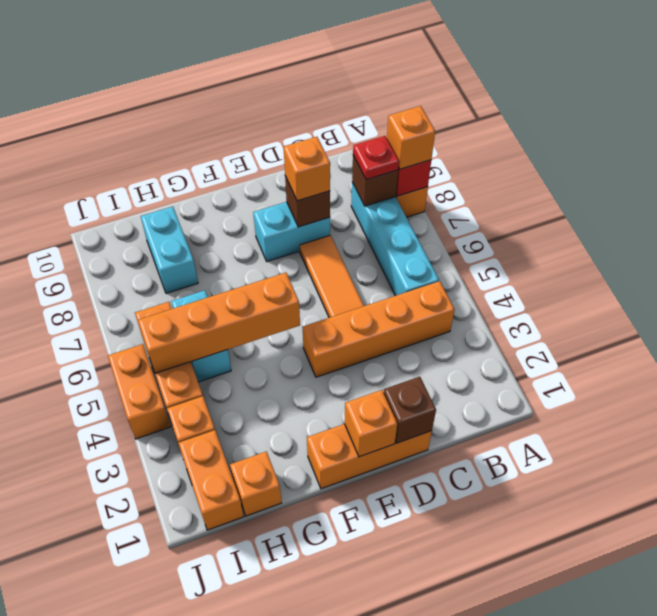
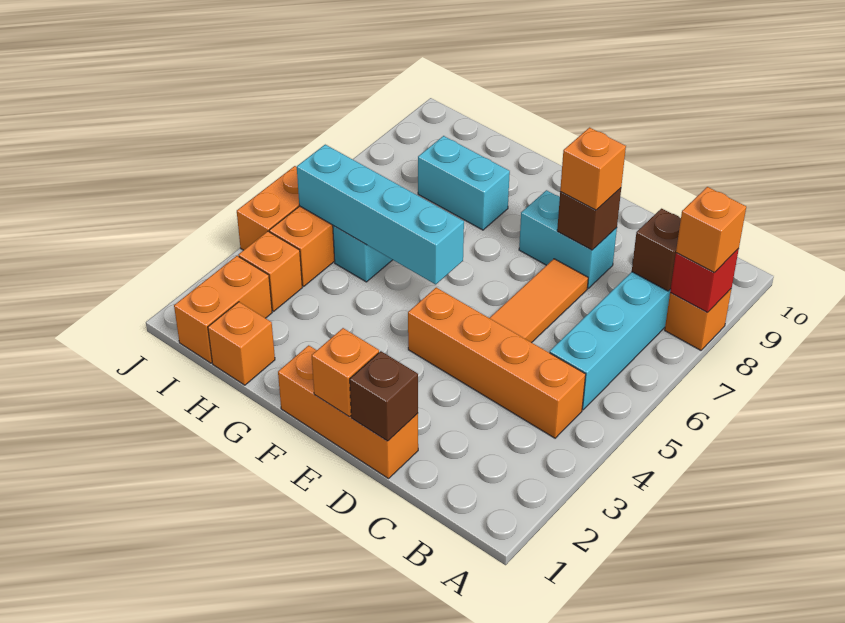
red plate B8 level 3 -> none
orange brick F5:I5 level 2 -> cyan brick F5:I5 level 2
cyan brick H8:H9 level 1 -> cyan brick G8:H8 level 1

